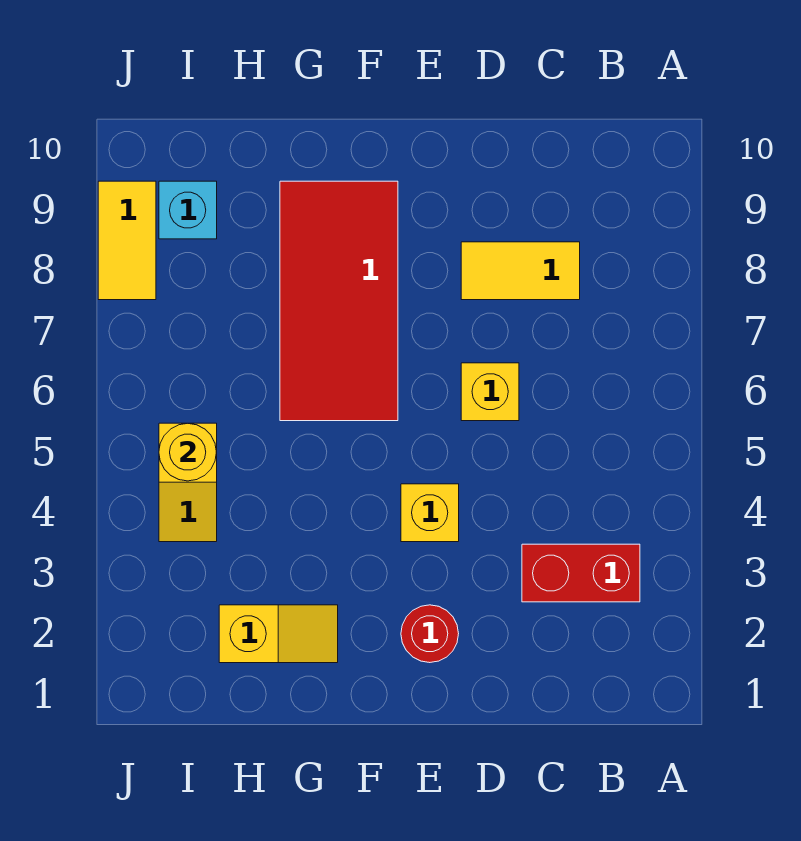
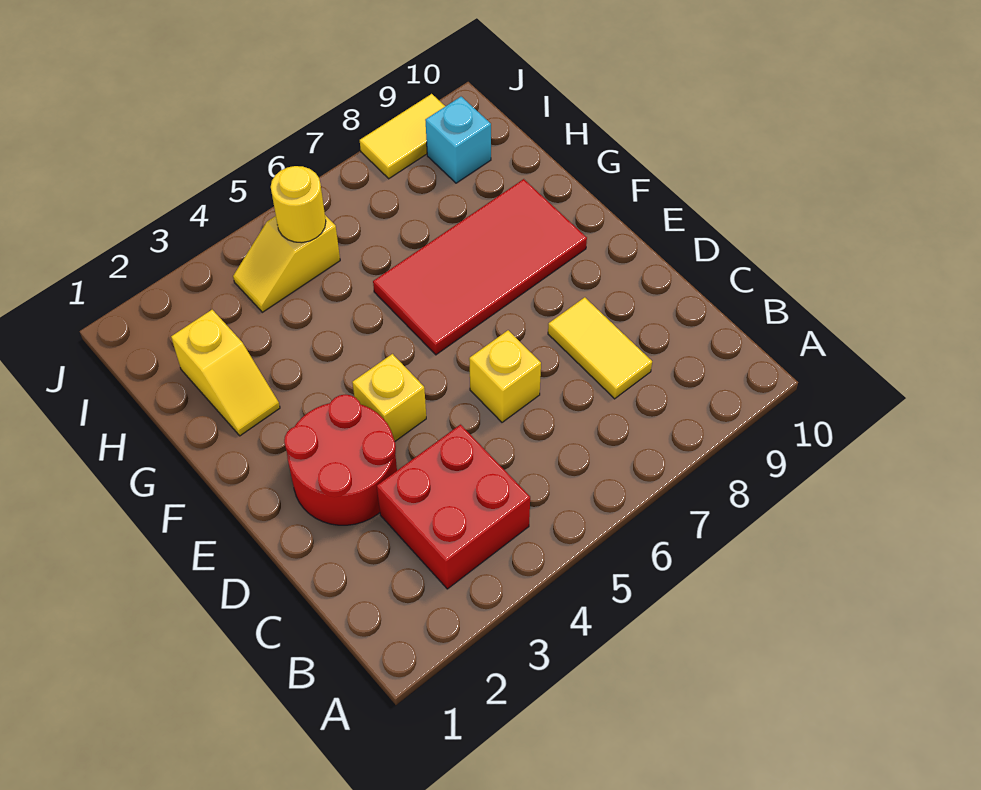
red brick B3:C3 level 1 -> red brick B3:C4 level 1
red round brick E2 level 1 -> red round brick D2:E3 level 1

